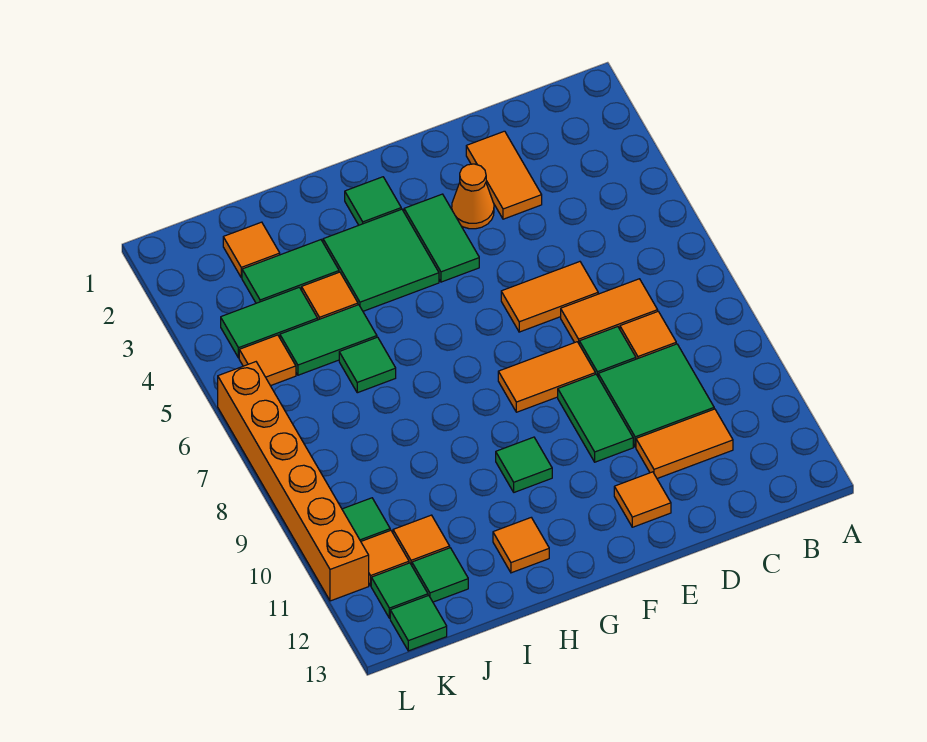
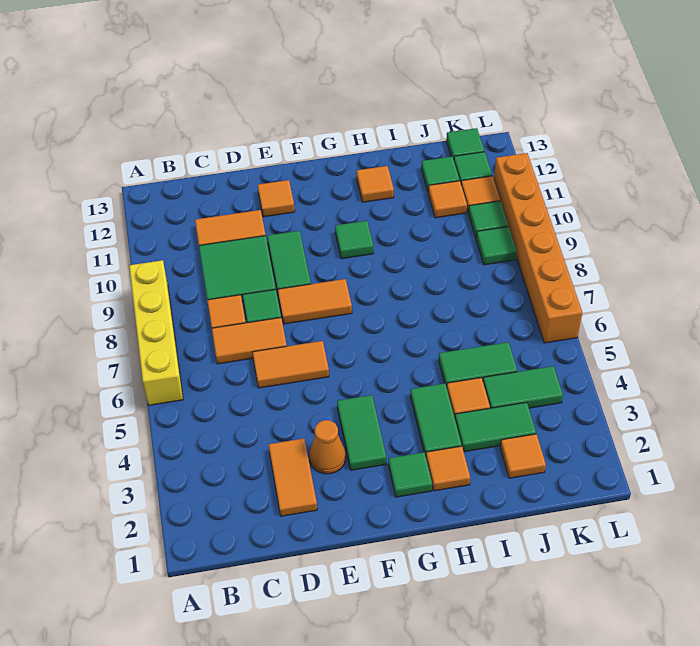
none -> yellow brick A6:A9 level 1
green tile G3:H4 level 1 -> green tile H3:H4 level 1
green tile I6 level 1 -> green tile K9 level 1
orange tile K5 level 1 -> orange tile H2 level 1

